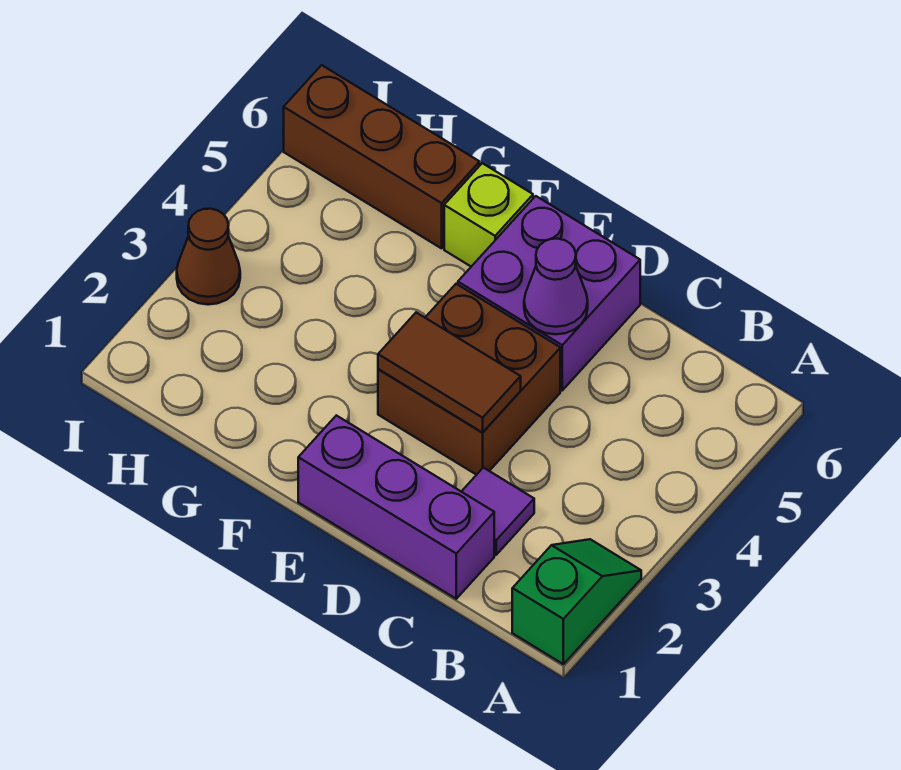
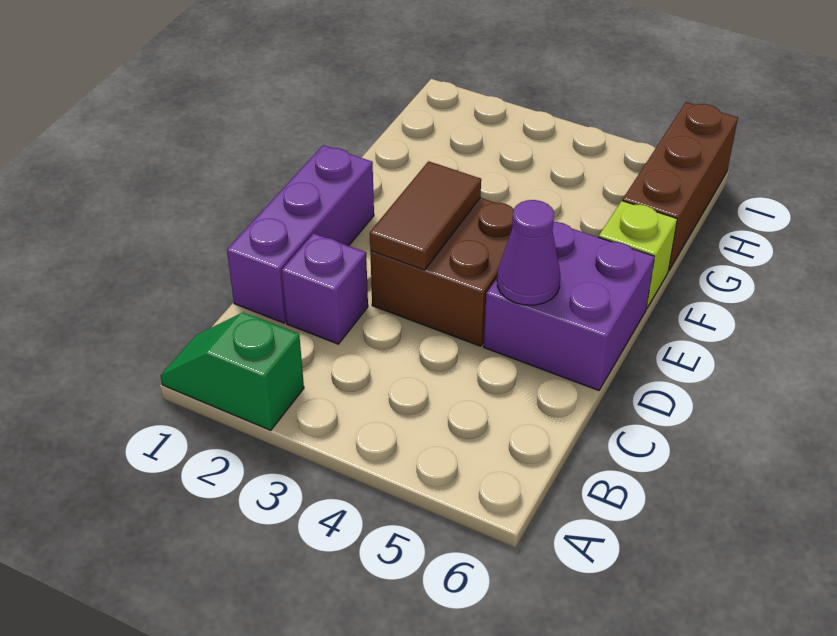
green slope A1:A2 level 1 top 1 -> green slope A1:A2 level 1 top 2
purple tile C2 level 1 -> purple brick C2 level 1
brown cone I3 level 1 -> none

